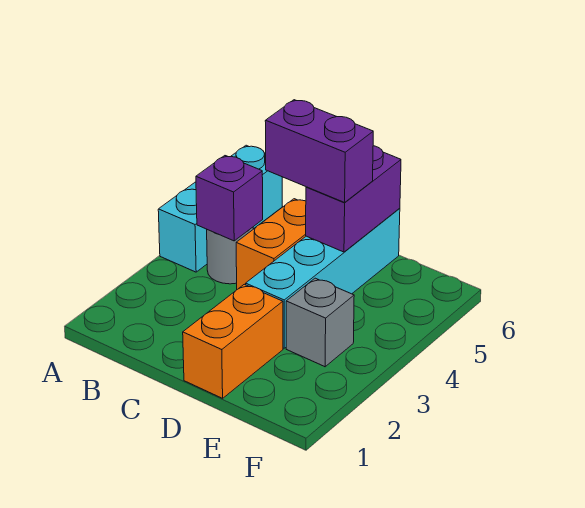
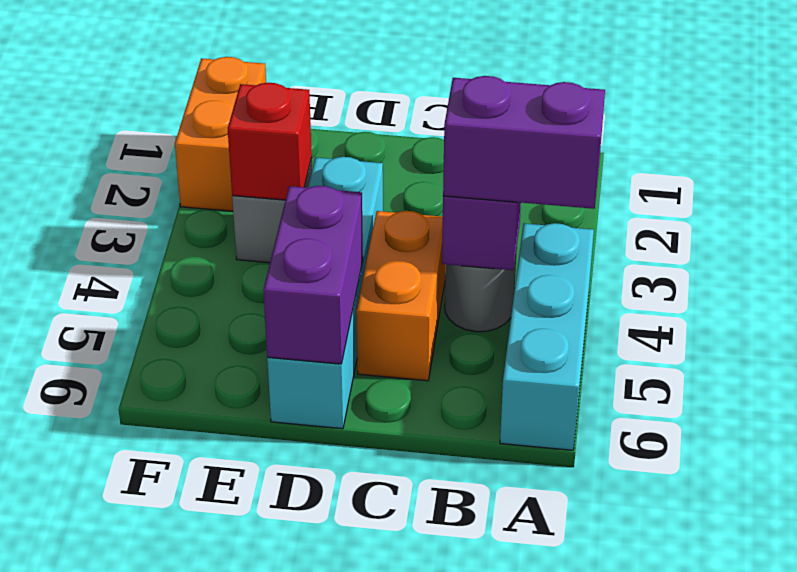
purple brick C5:D5 level 3 -> purple brick A4:B4 level 3
orange brick D1:D2 level 1 -> orange brick F1:F2 level 1
none -> red brick E3 level 2

